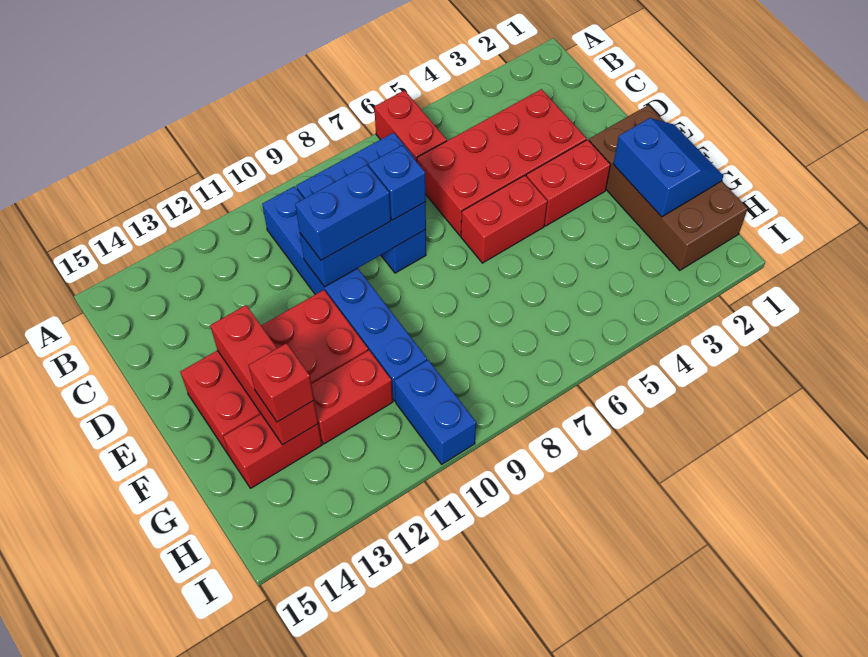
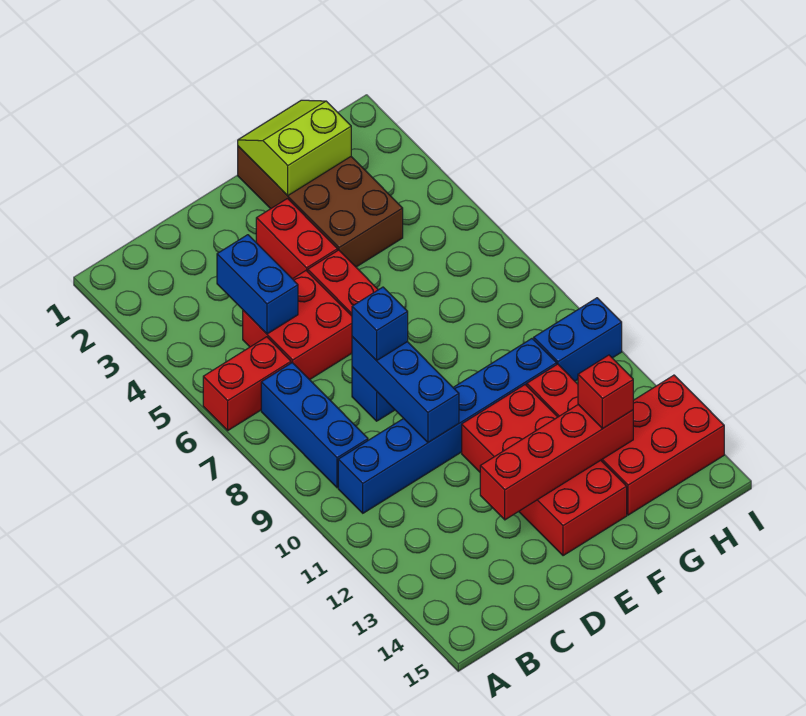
red brick C3:D6 level 1 -> red brick C5:D6 level 1
blue brick D9:D10 level 3 -> blue brick C4:C5 level 2
brown brick E1:H2 level 1 -> brown brick F1:G4 level 1
red brick E13:G13 level 2 -> red brick D13:G13 level 2
blue slope F1:G2 level 2 top 2 -> lime slope F1:G2 level 2 top 2
red brick G13:G14 level 1 -> red brick G13:I14 level 1

